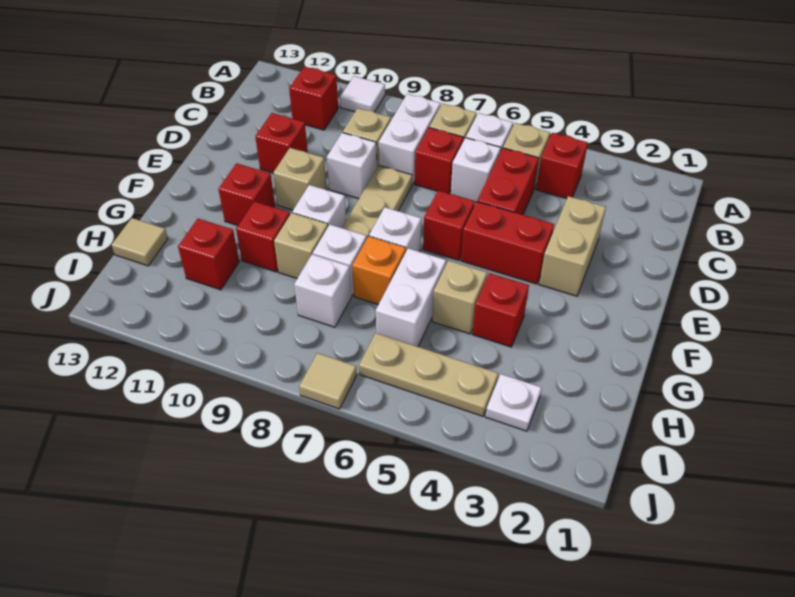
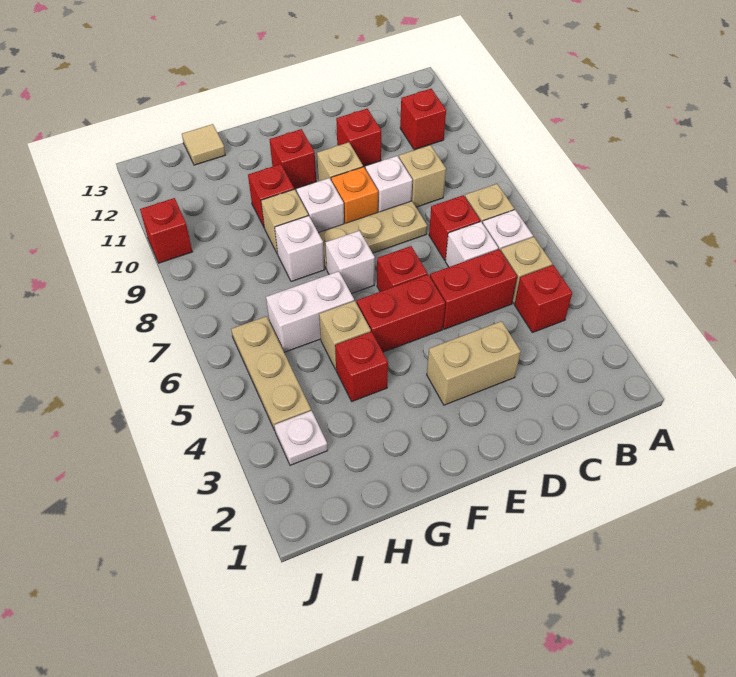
white tile A10 level 1 -> none
white brick B8:C8 level 1 -> none
red brick E4:E5 level 1 -> red brick E5:F5 level 1
orange brick G7 level 1 -> orange brick E9 level 1
white brick H8 level 1 -> none
red brick H11 level 1 -> red brick J10 level 1
tan tile J7 level 1 -> none

